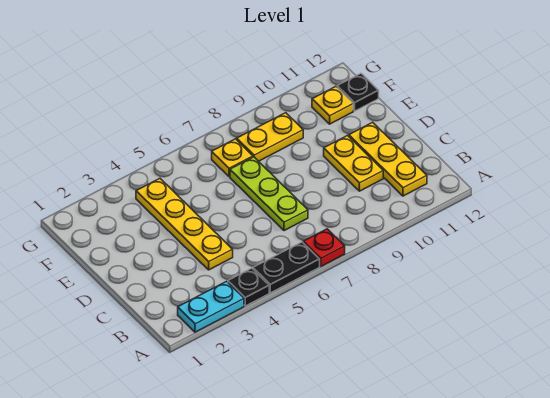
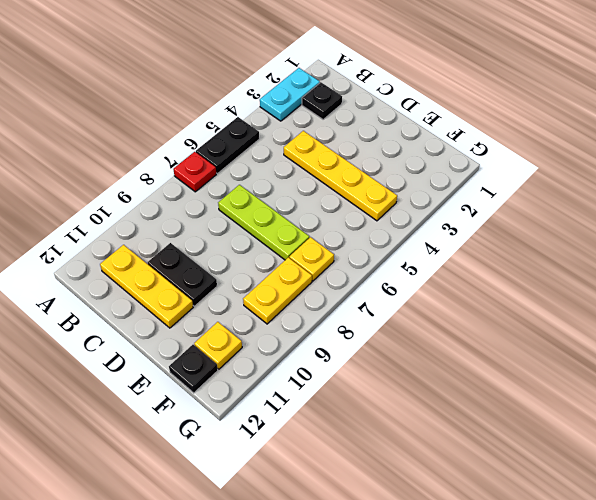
black plate A4 level 1 -> black plate B2 level 1
yellow plate C10:D10 level 1 -> black plate C10:D10 level 1

